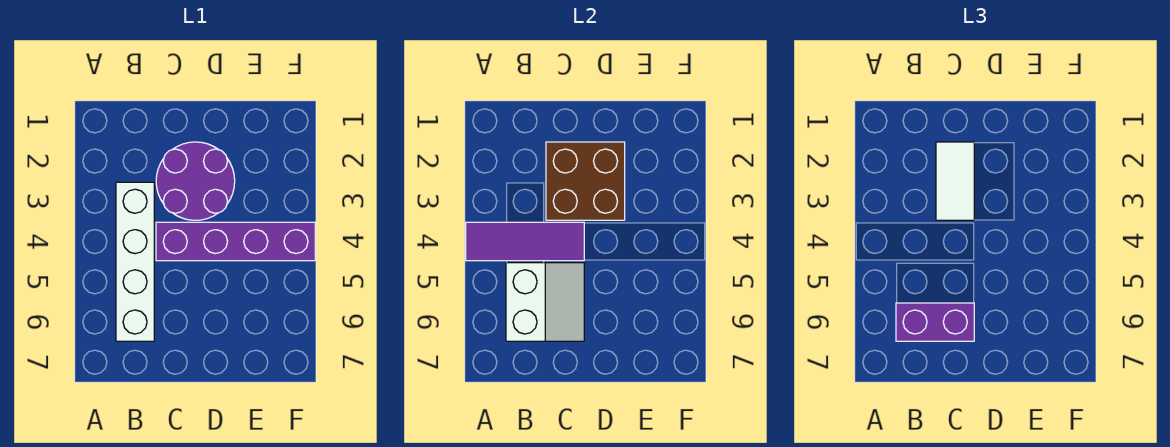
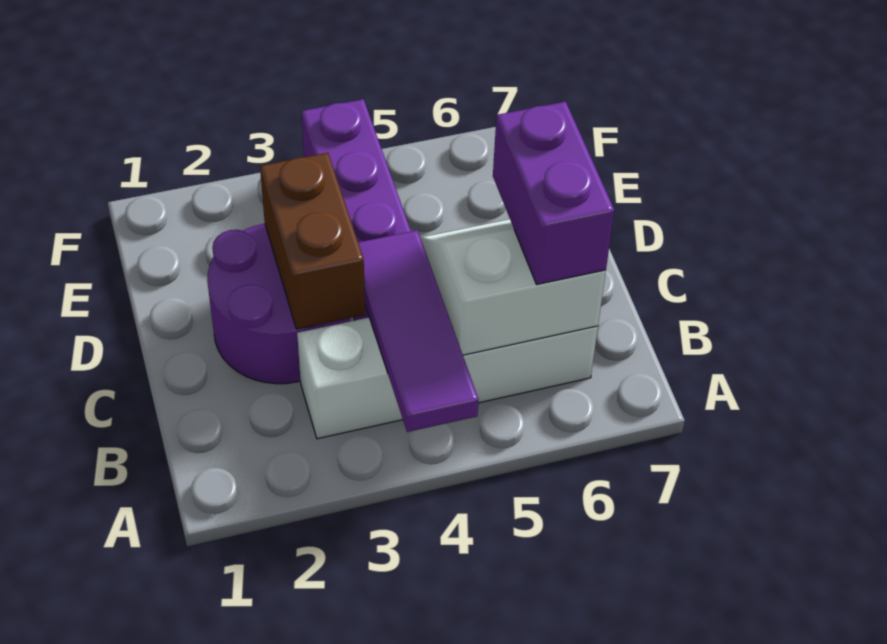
brown brick C2:D3 level 2 -> brown brick C3:D3 level 2
white tile C2:C3 level 3 -> none

